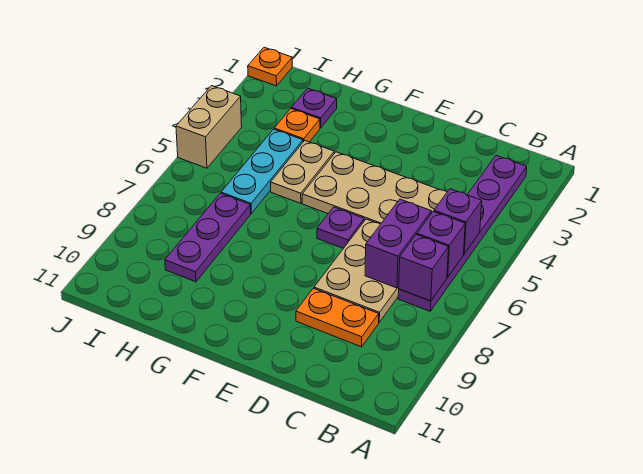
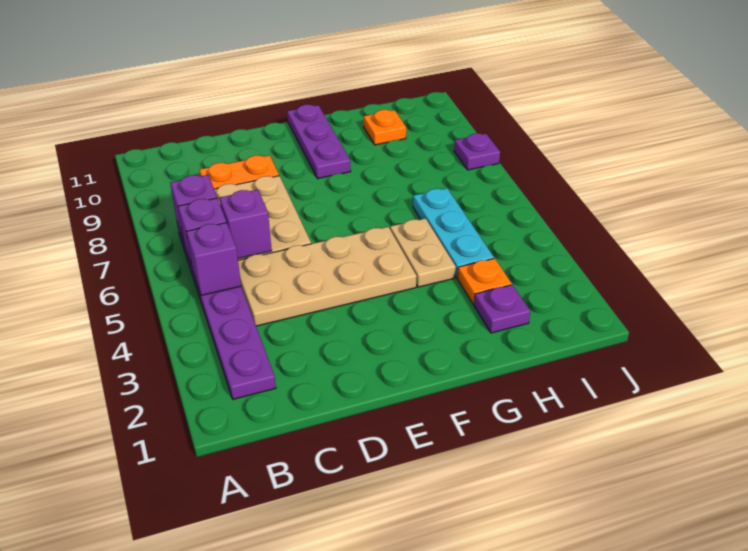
purple brick C6:C7 level 2 -> purple brick C6 level 2
purple plate E6 level 1 -> purple plate J8 level 1
purple plate H7:H9 level 1 -> purple plate F9:F11 level 1
orange plate J1 level 1 -> orange plate H10 level 1
tan brick J4:J5 level 1 -> none

